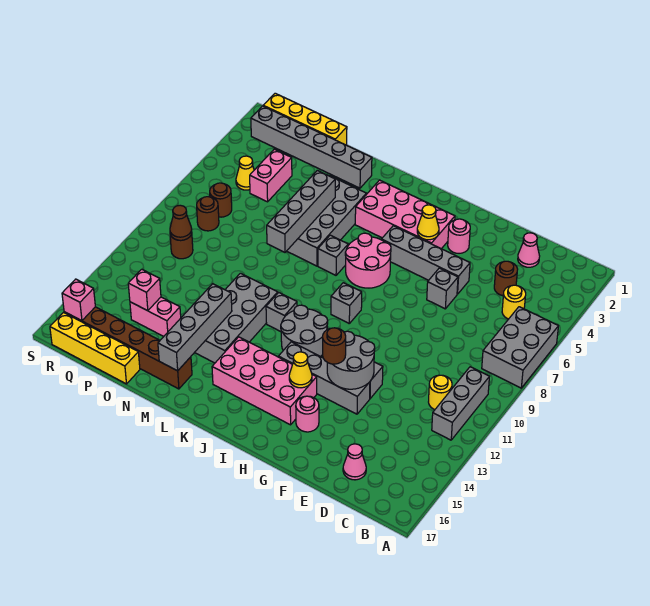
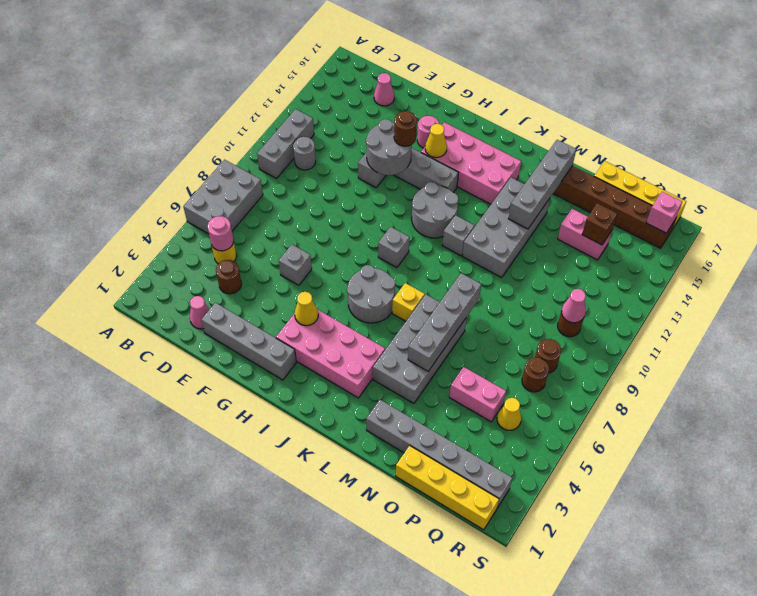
yellow round brick C11 level 1 -> grey round brick C11 level 1
grey brick F5:I5 level 1 -> grey brick E2:H2 level 1
pink round brick G3 level 1 -> pink round brick C5 level 2
pink round brick I6:J7 level 1 -> grey round brick I6:J7 level 1
grey brick K7 level 1 -> yellow brick K7 level 1
pink brick P4:P5 level 1 -> pink brick O5:P5 level 1
pink brick P14 level 2 -> brown brick P14 level 2
brown cone Q10 level 2 -> pink cone Q10 level 2

